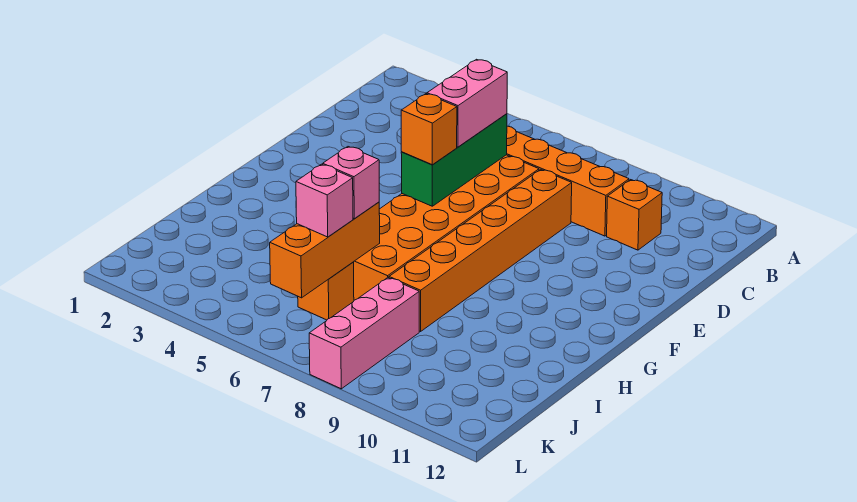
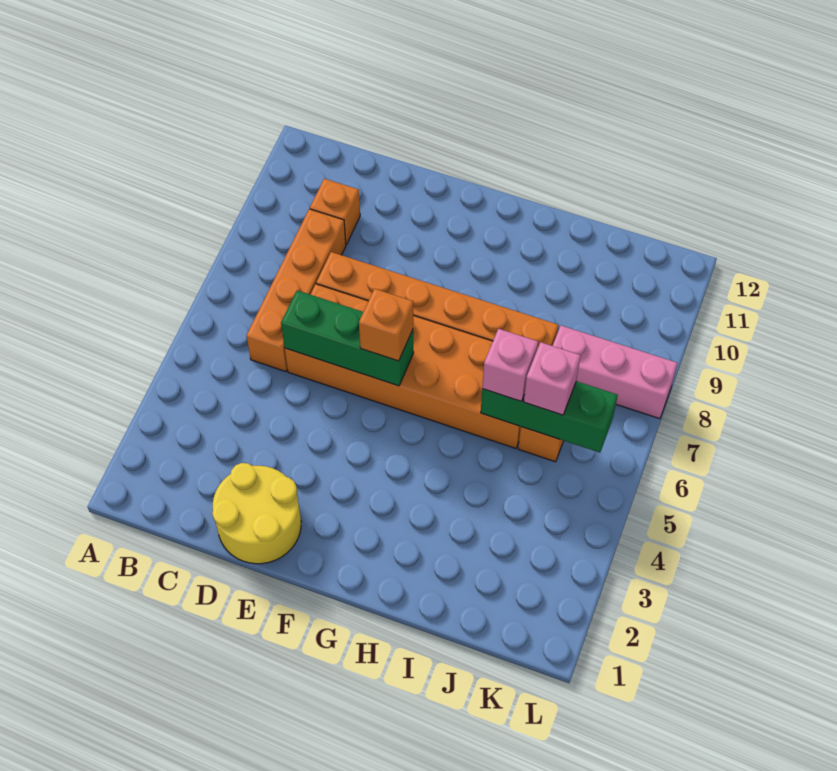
none -> yellow round brick D1:E2 level 1
pink brick D6:E6 level 3 -> none
orange brick I6:K6 level 2 -> green brick I6:K6 level 2

